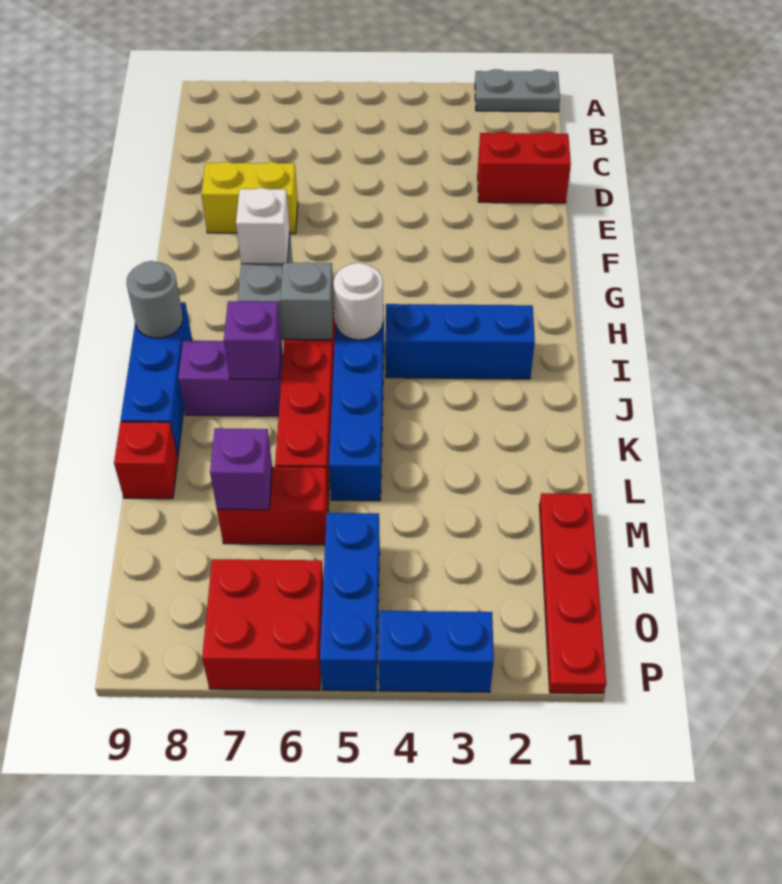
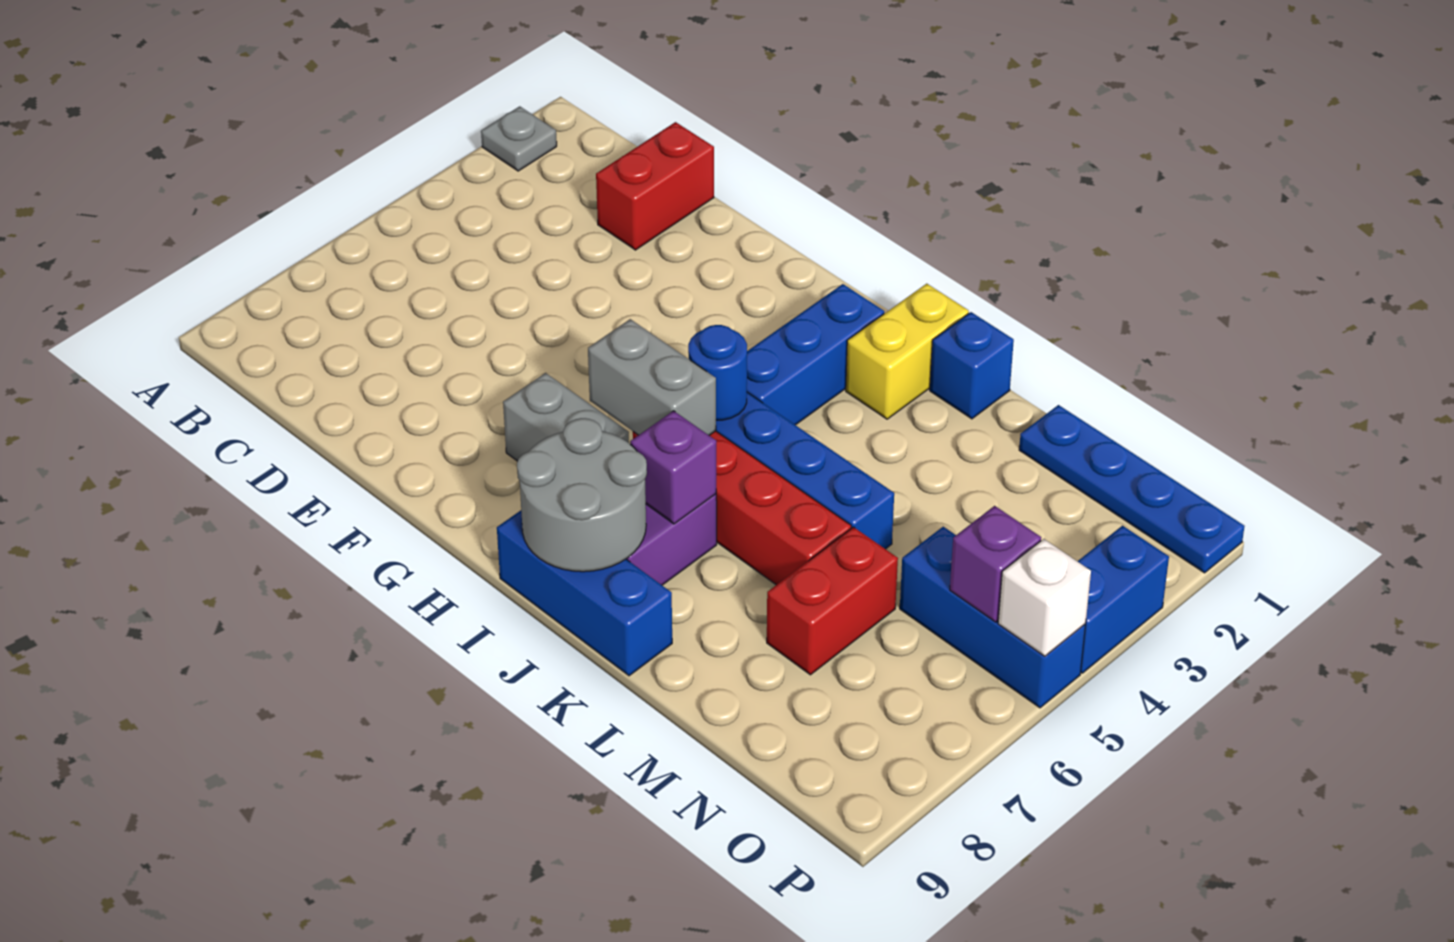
grey plate A1:A2 level 1 -> grey plate A2 level 1
yellow brick E7:E8 level 1 -> yellow brick J1:J2 level 1
white brick G7 level 2 -> white brick P5 level 2
white round brick I5 level 2 -> blue round brick I5 level 2
grey brick I6 level 2 -> grey brick H6:I6 level 2
grey round brick I9 level 2 -> grey round brick I8:J9 level 2
none -> blue brick K1 level 1
red brick L9 level 1 -> none
red plate M1:P1 level 1 -> blue plate M1:P1 level 1
purple brick M7 level 2 -> purple brick O5 level 2
red brick O6:P7 level 1 -> none

